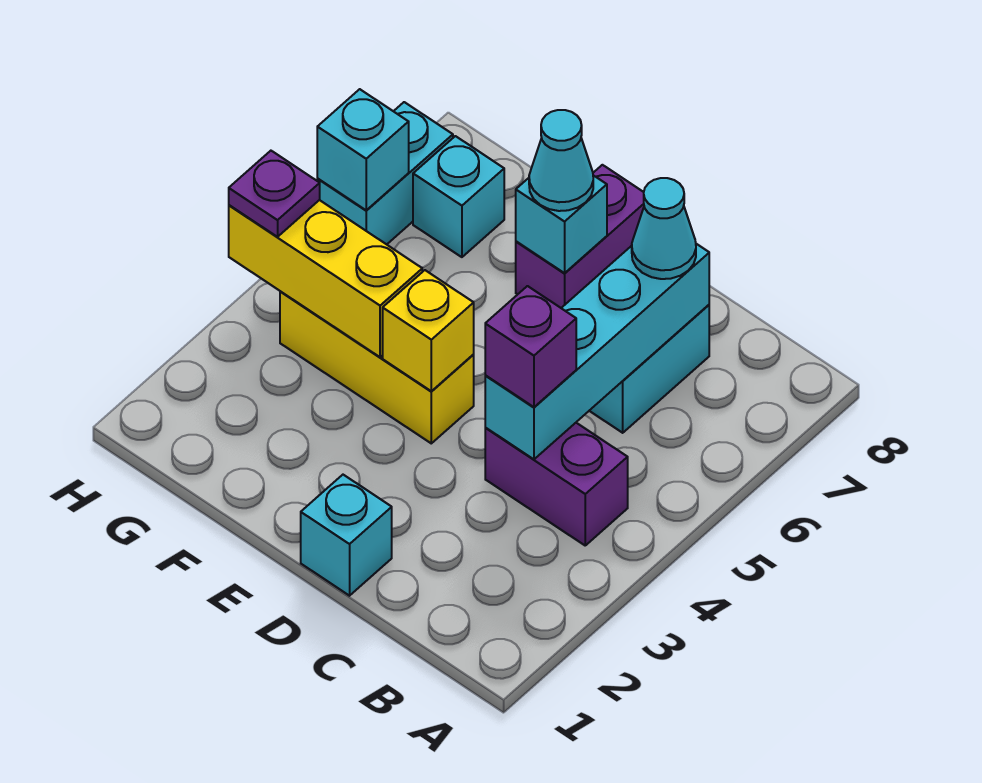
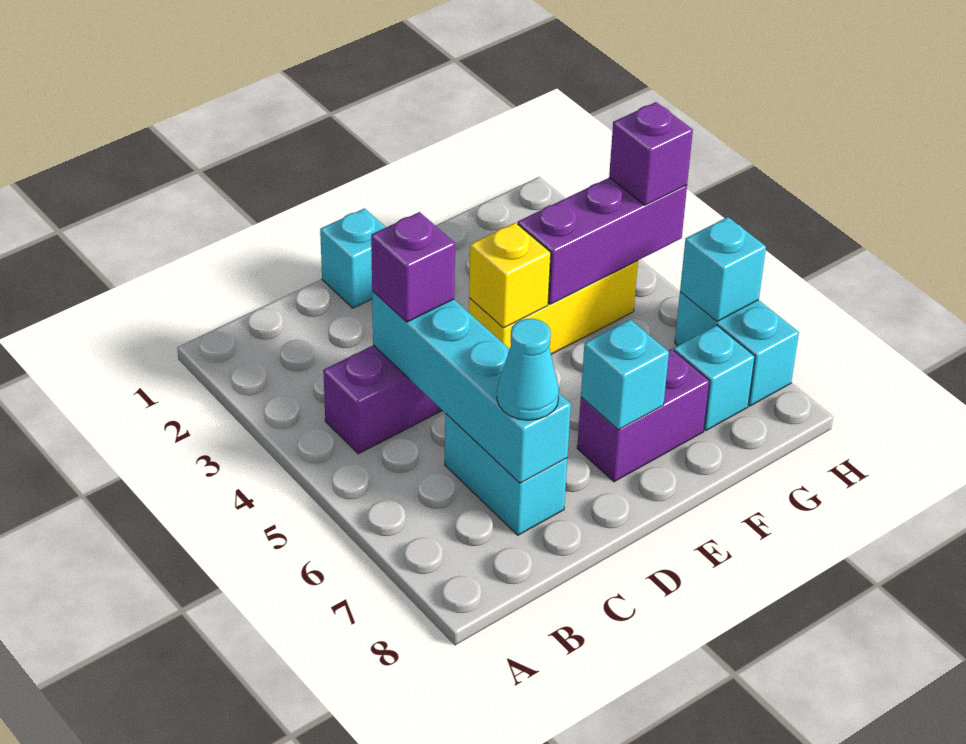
purple brick E7:E8 level 1 -> purple brick E7:F7 level 1
cyan cone E7 level 3 -> none
yellow brick F4:H4 level 2 -> purple brick F4:H4 level 2
purple plate H4 level 3 -> purple brick H4 level 3

